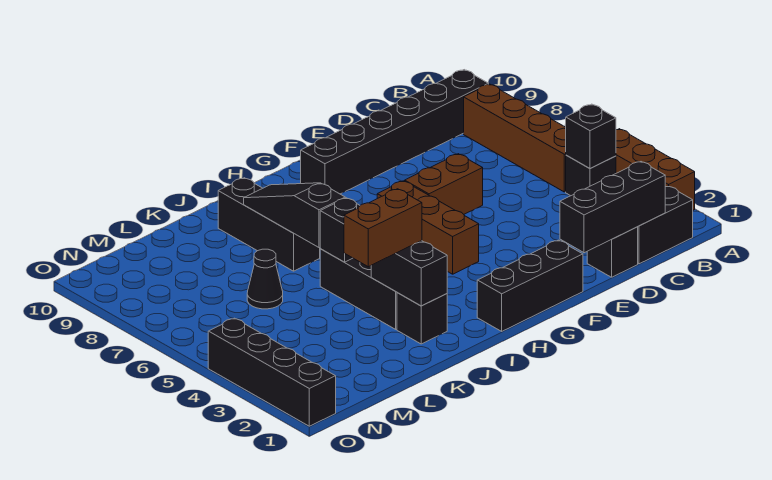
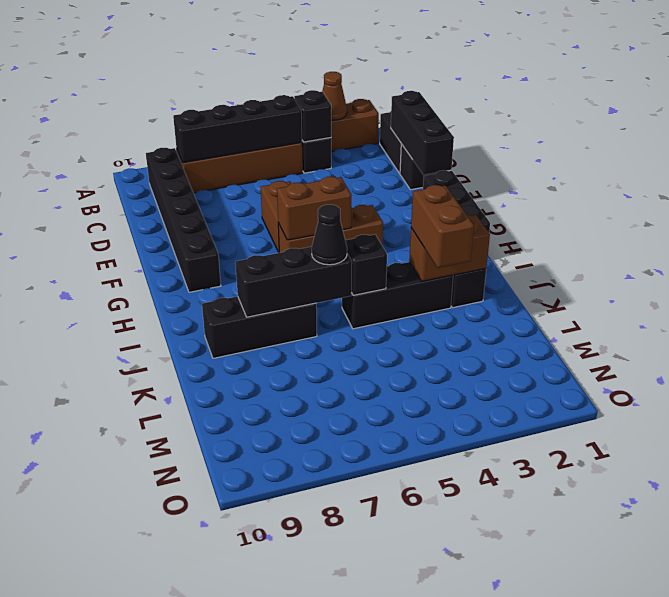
none -> brown cone A3 level 2
none -> brown brick G5:G6 level 2
black brick J2:J3 level 2 -> brown brick J2:J3 level 2
black slope J6:J8 level 2 top 6 -> black brick J6:J8 level 2
black cone L6 level 1 -> black cone J6 level 3
black brick O1:O4 level 1 -> black brick B5:B8 level 2

